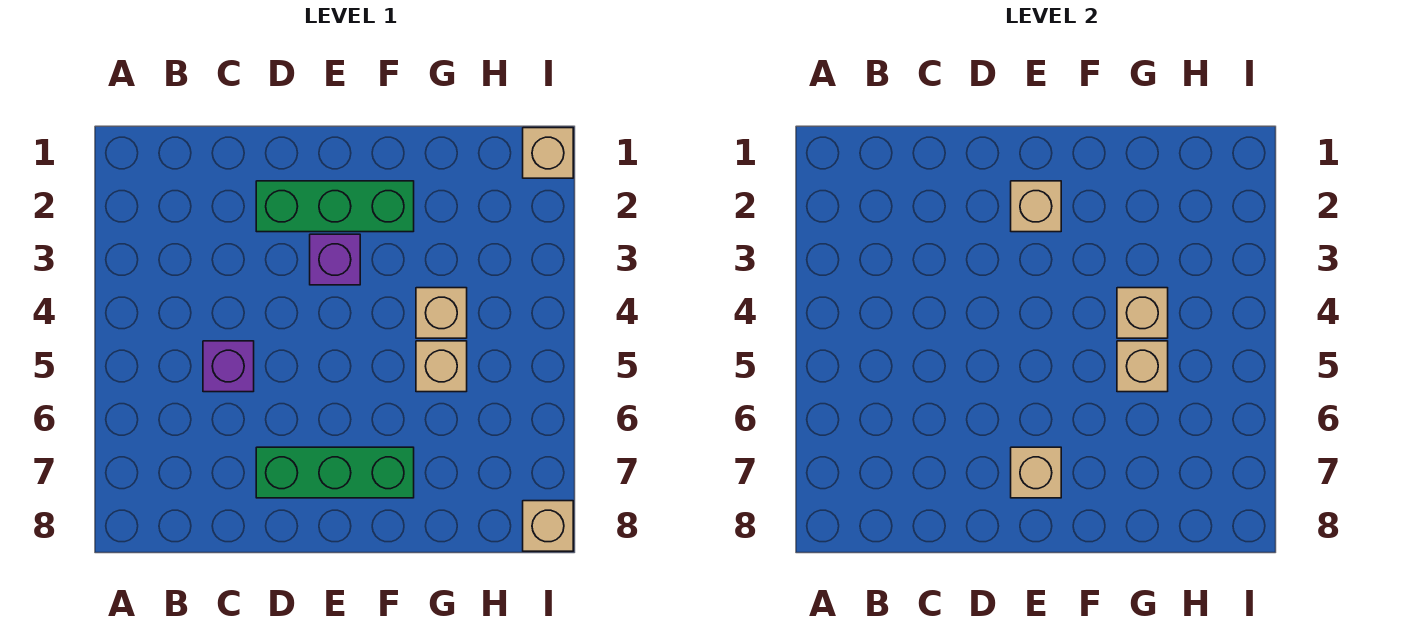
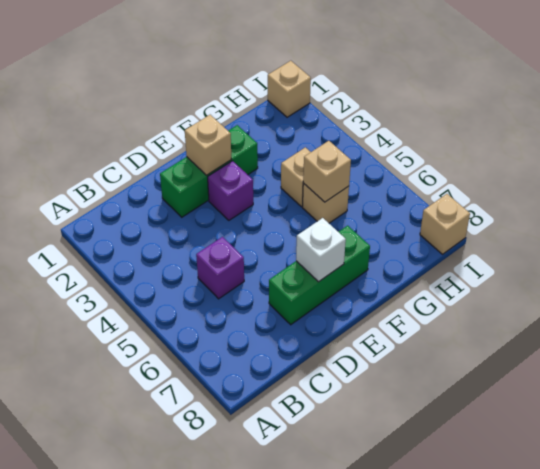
tan brick E7 level 2 -> white brick E7 level 2
tan brick G4 level 2 -> none

